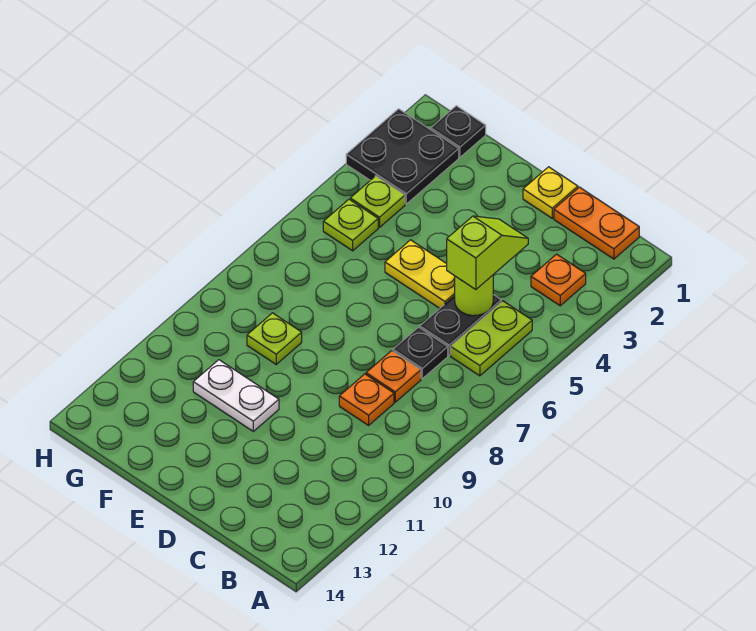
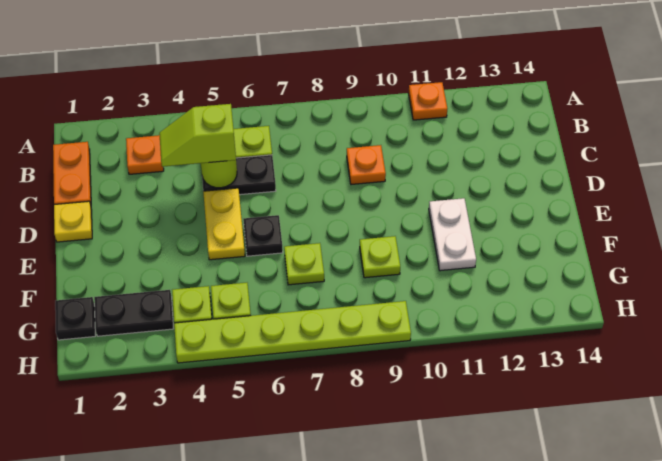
black plate C7 level 1 -> black plate E6 level 1
orange plate C8 level 1 -> orange plate A11 level 1
none -> lime plate F7 level 1
black plate G2:H3 level 1 -> black plate G2:G3 level 1
none -> lime plate H4:H9 level 1

